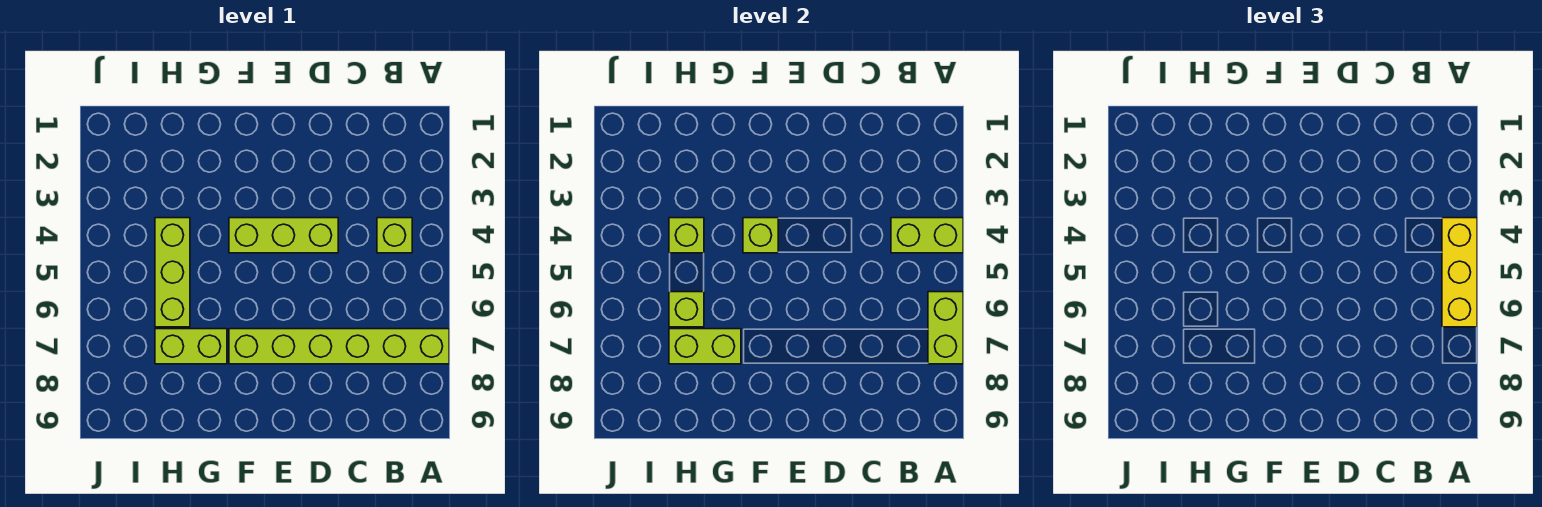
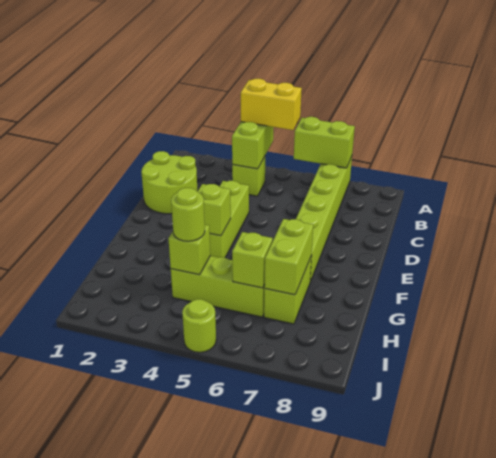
yellow brick A4:A6 level 3 -> yellow brick A4:A5 level 3
none -> lime round brick C1:D2 level 1
none -> lime round brick H4 level 3
none -> lime round brick J5 level 1

